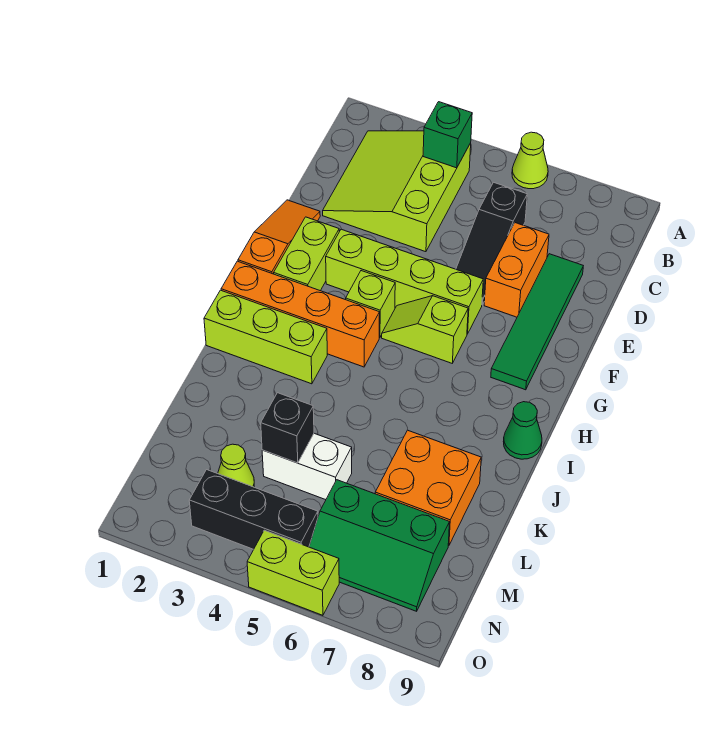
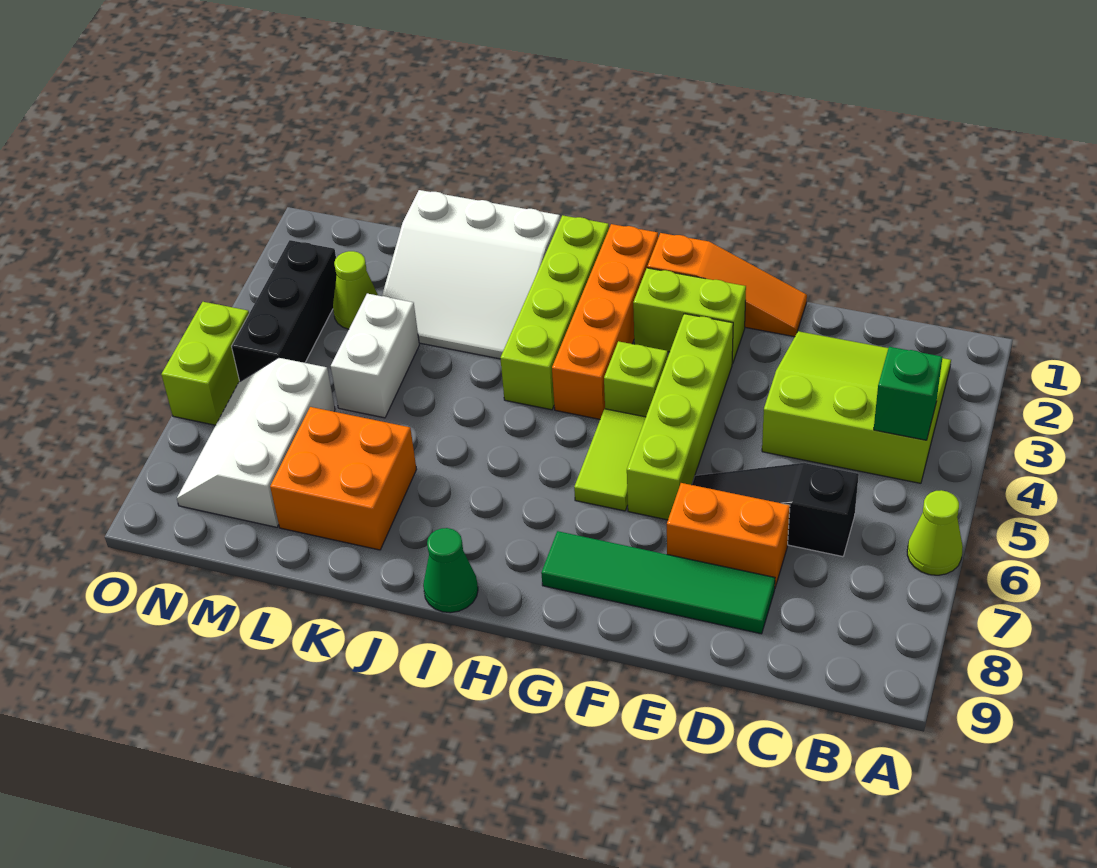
lime slope G5:G6 level 1 top 6 -> lime tile G5:G6 level 1
lime brick I1:I3 level 1 -> lime brick I1:I4 level 1
none -> white slope J1:L3 level 1 top 1
black brick L4 level 2 -> none
green slope M6:N8 level 1 top M -> white slope M6:N8 level 1 top M

